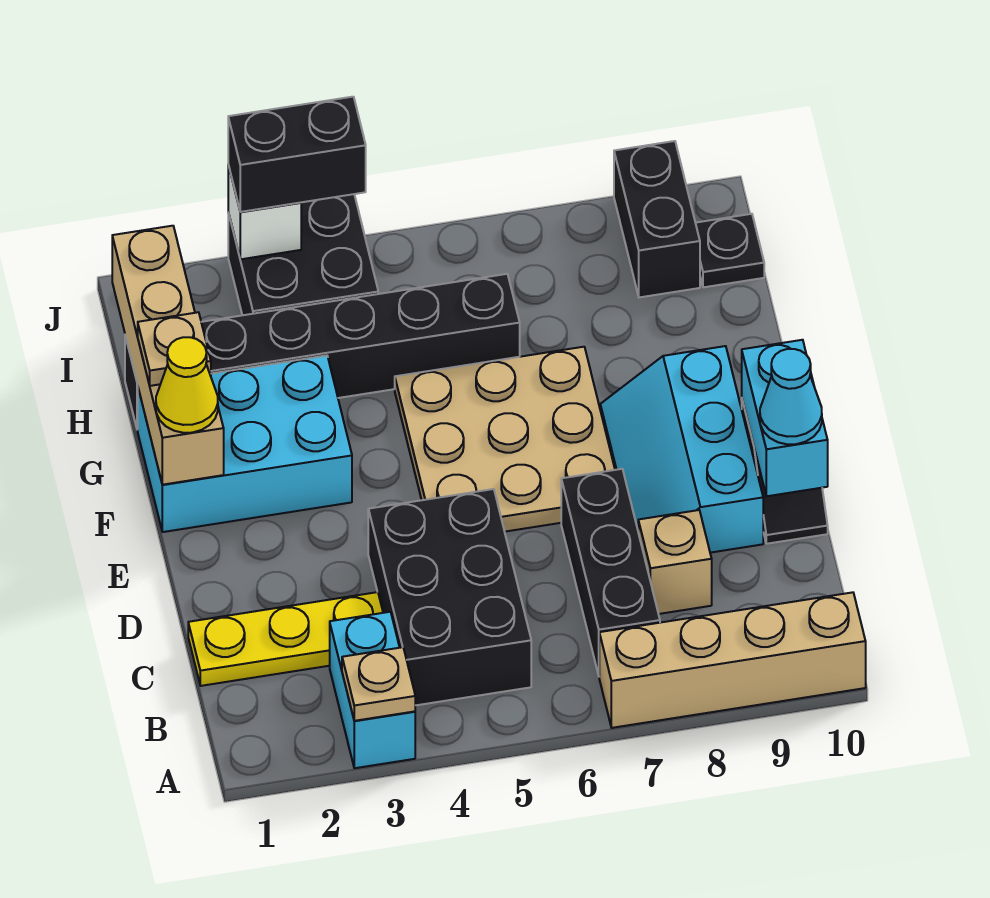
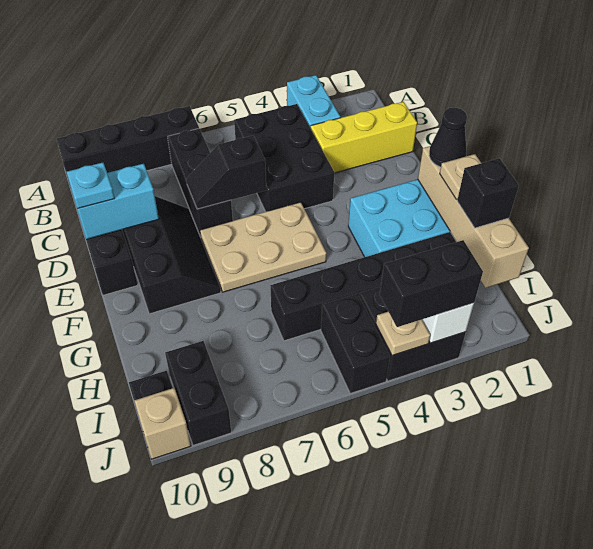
tan plate A3 level 2 -> tan plate J4 level 2
tan brick A7:A10 level 1 -> black brick A7:A10 level 1
yellow plate C1:C3 level 1 -> yellow brick C1:C3 level 1
tan brick C8 level 1 -> tan brick J10 level 1
none -> black slope D6:D7 level 2 top 6
cyan slope D8:F9 level 1 top 9 -> black slope D8:F9 level 1 top 9
cyan brick D10:E10 level 2 -> cyan brick D9:D10 level 2
cyan cone D10 level 3 -> cyan plate D10 level 3
tan plate E5:G7 level 1 -> tan plate E5:F7 level 1
yellow cone F1 level 3 -> black cone F1 level 3
none -> black brick H1 level 3
none -> black brick I5:J5 level 1

